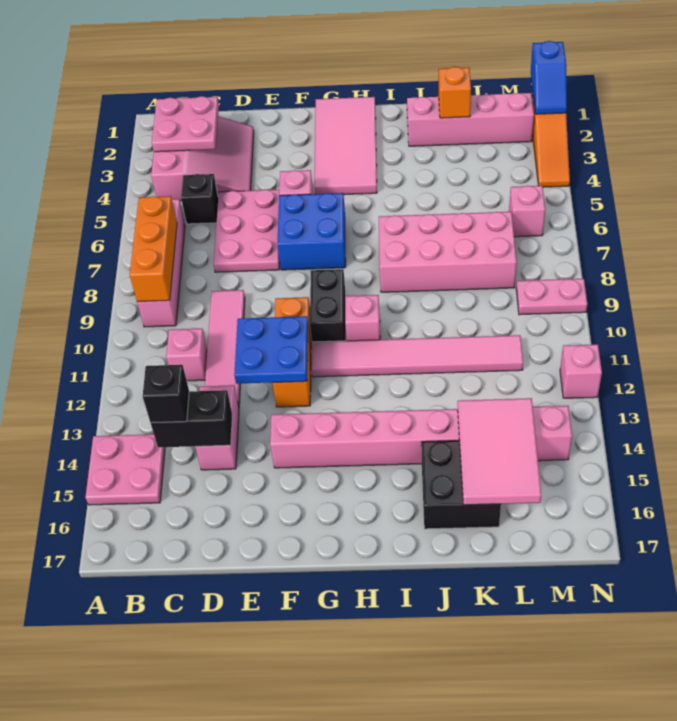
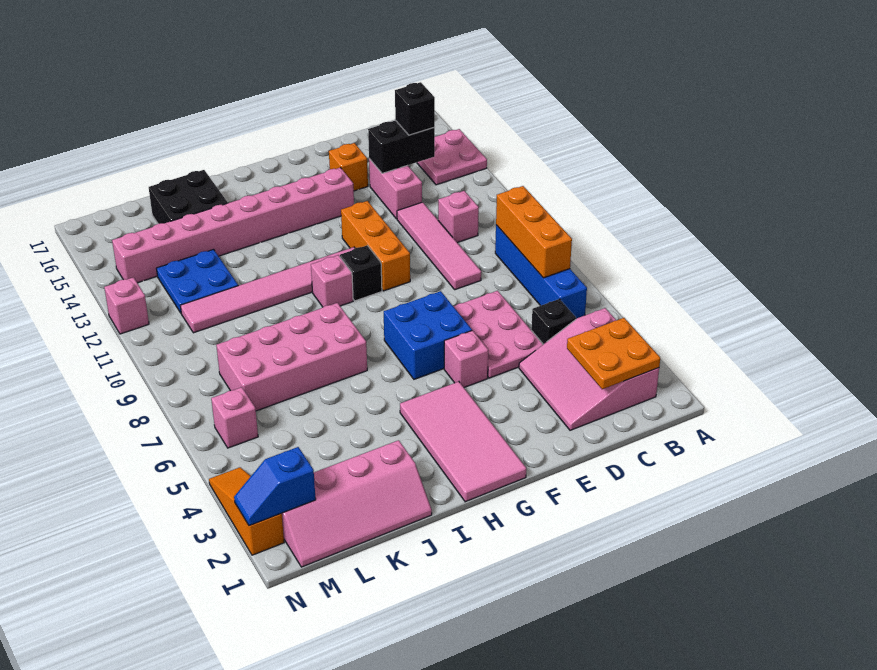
pink plate B2:C3 level 2 -> orange plate B2:C3 level 2
pink brick B6:B9 level 1 -> blue brick B6:B9 level 1
blue plate E11:F12 level 2 -> blue plate K12:L13 level 1
black brick G9:G10 level 1 -> black brick G10 level 1
orange brick K2 level 2 -> orange brick E15 level 1
pink tile K14:L16 level 2 -> none
pink plate M9:N9 level 1 -> none
blue slope N1:N2 level 2 top 1 -> blue slope M2:N2 level 2 top M

